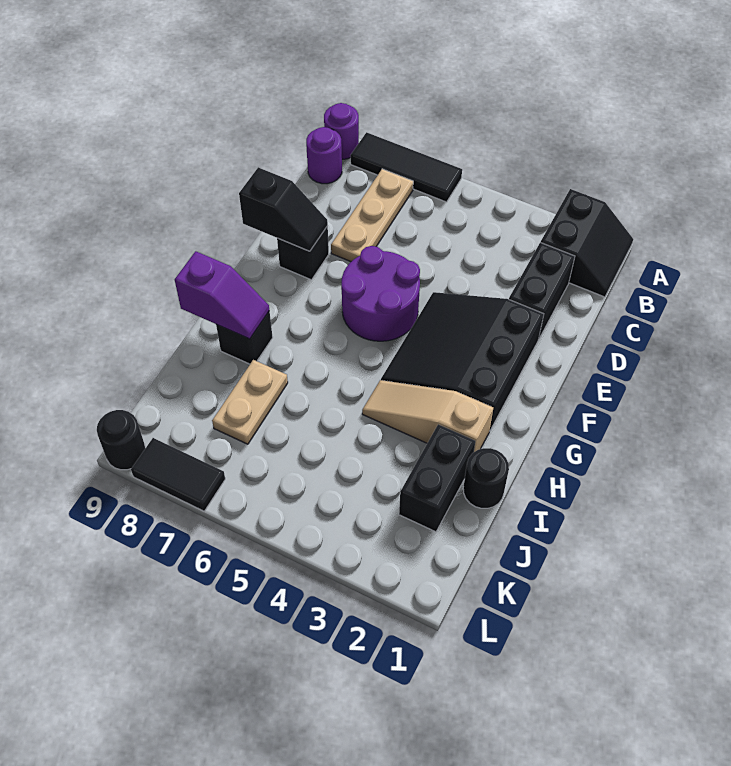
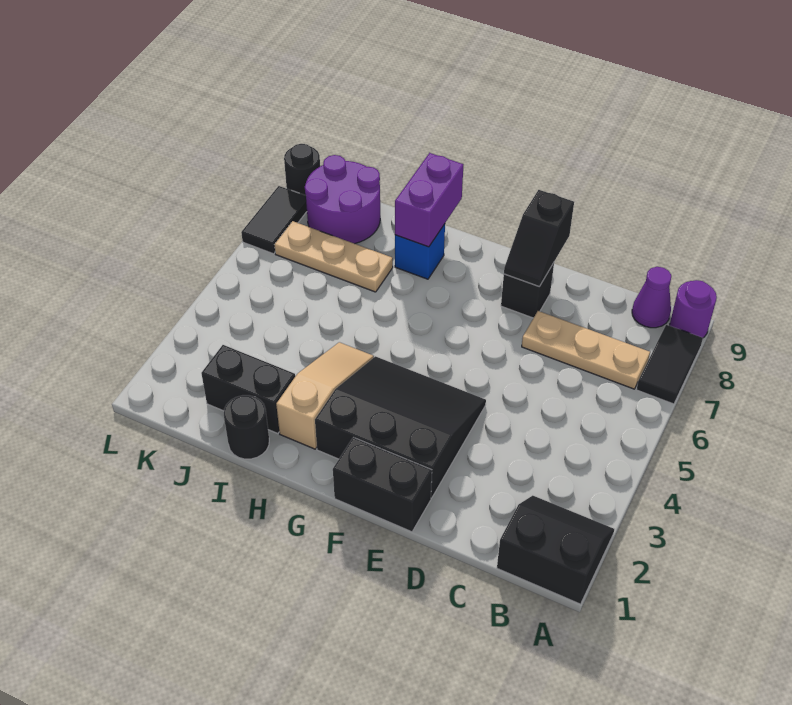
black slope A1:B2 level 1 top 2 -> black slope A1:B2 level 1 top 1
black tile A6:A8 level 1 -> black tile A7:A8 level 1
purple round brick B9 level 1 -> purple cone B9 level 1
black brick C2:D2 level 1 -> black brick E1:F1 level 1
purple round brick E5:F6 level 1 -> purple round brick J8:K9 level 1
black brick H8 level 1 -> blue brick H8 level 1
purple slope H8:H9 level 2 top 9 -> purple brick H8:H9 level 2
tan plate I7:J7 level 1 -> tan plate I7:K7 level 1

